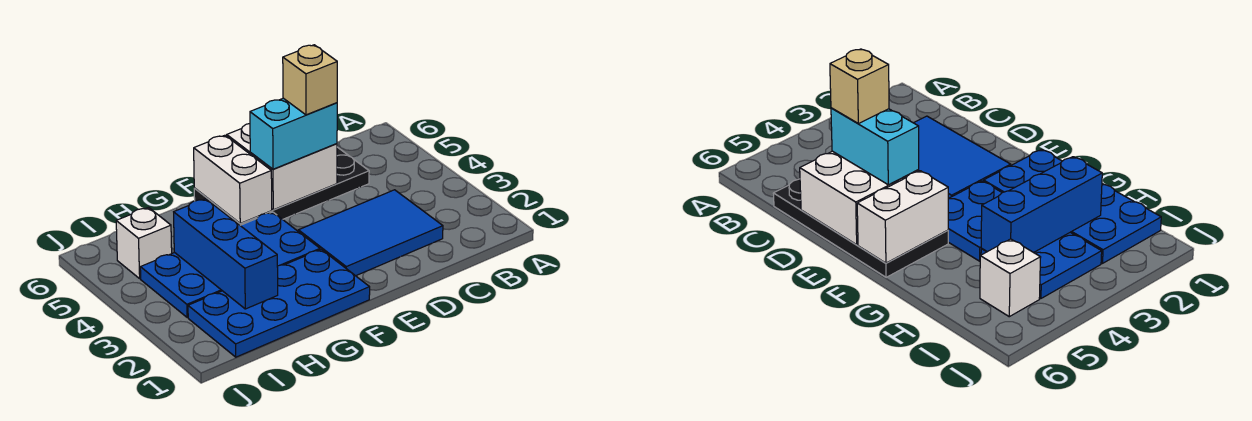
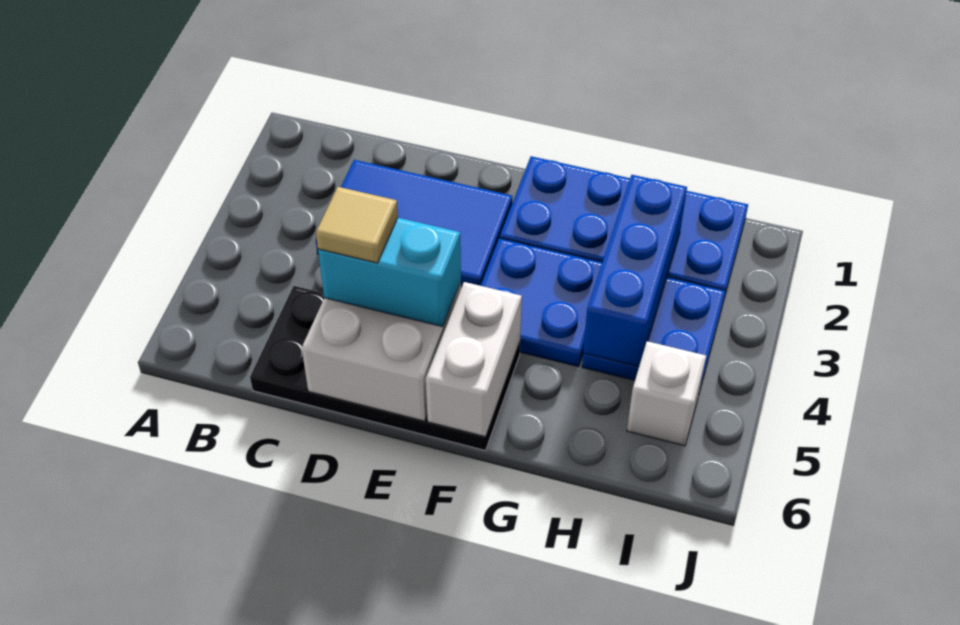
tan brick D5 level 4 -> tan tile D5 level 4

